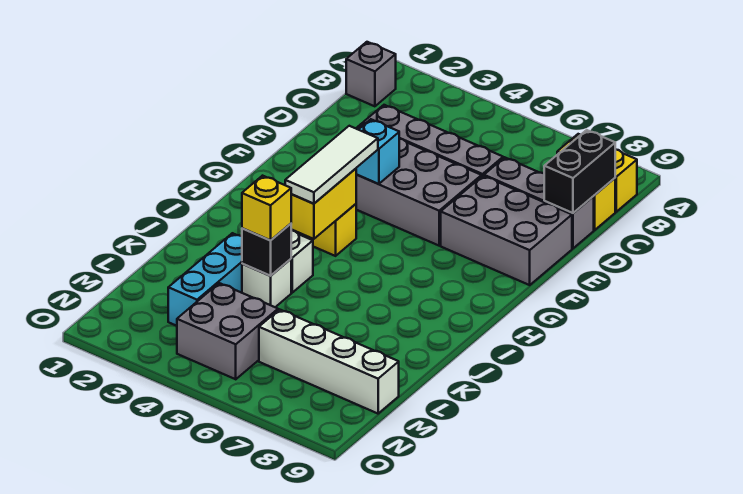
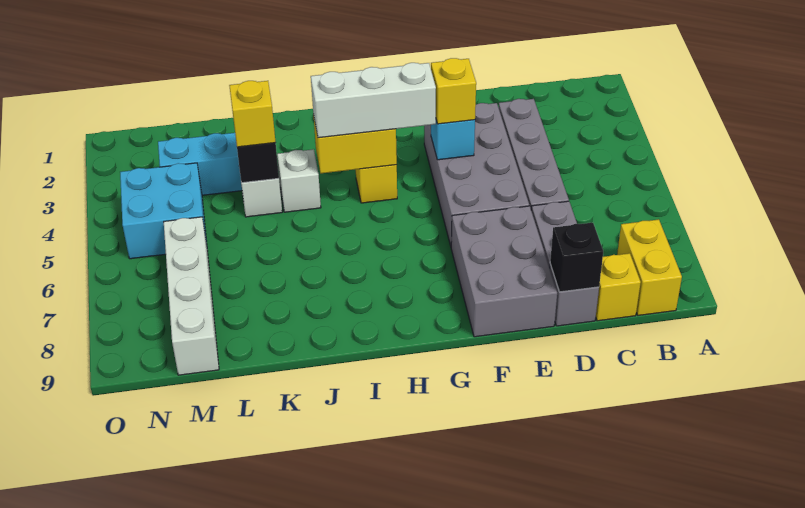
grey brick B1 level 1 -> none
black brick C9:D9 level 2 -> black brick D9 level 2
none -> yellow brick F4 level 3
white tile G4:I4 level 3 -> white brick G4:I4 level 3
grey brick M4:N5 level 1 -> cyan brick M4:N5 level 1

